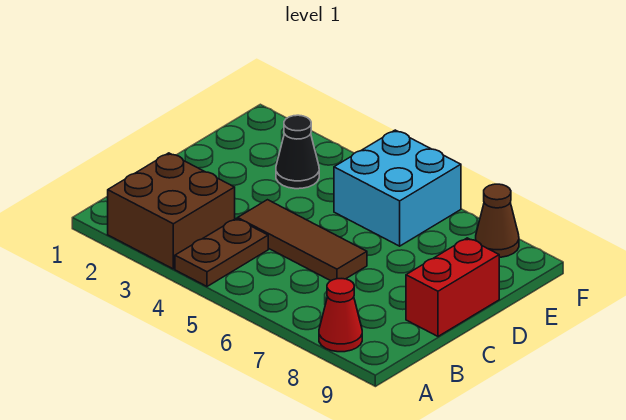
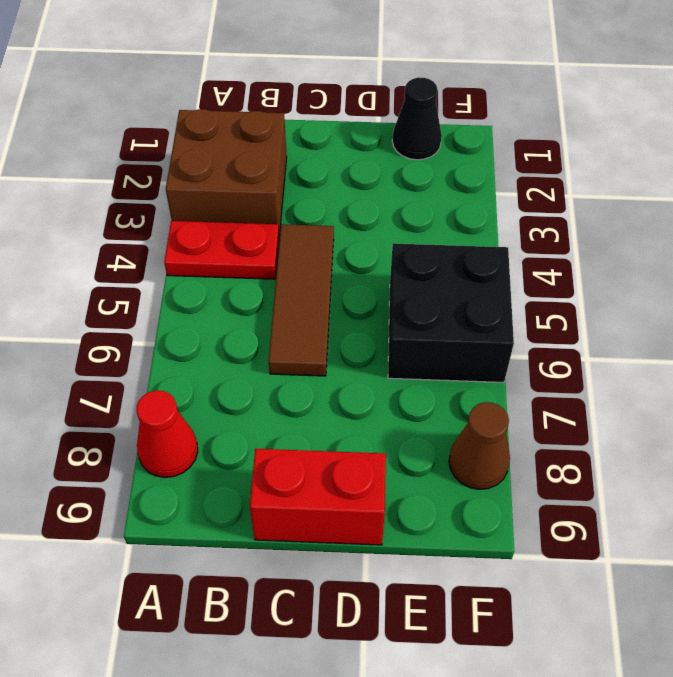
brown plate A4:B4 level 1 -> red plate A4:B4 level 1
black cone E3 level 1 -> black cone E1 level 1
cyan brick E5:F6 level 1 -> black brick E5:F6 level 1

